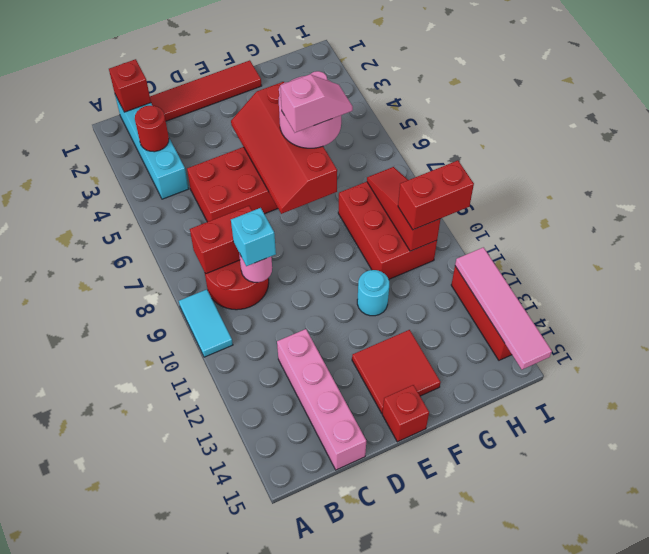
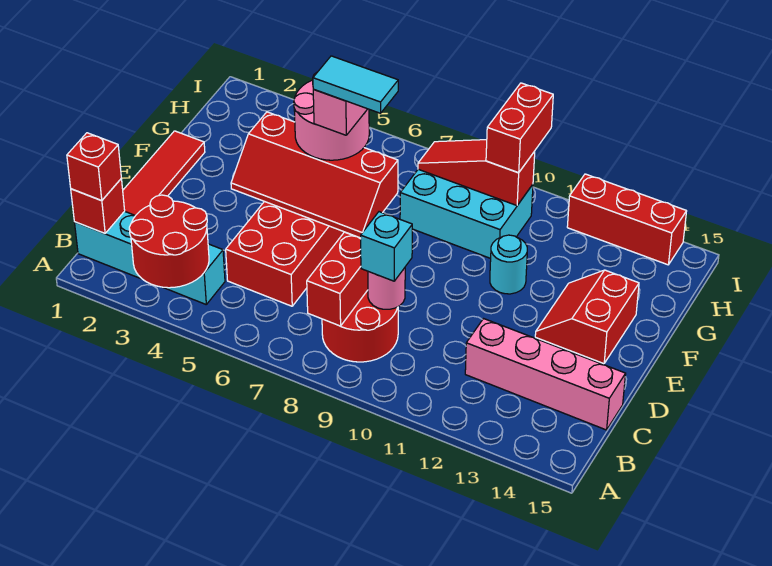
cyan tile A9:A10 level 1 -> cyan tile F6:F7 level 5
red round brick B3 level 2 -> red round brick A3:B4 level 2
red tile E13:F14 level 1 -> red slope E13:F14 level 1 top 14
red brick E15 level 1 -> red brick B1 level 3
red brick G8:H10 level 1 -> cyan brick G8:H10 level 1
pink tile I12:I15 level 2 -> none

